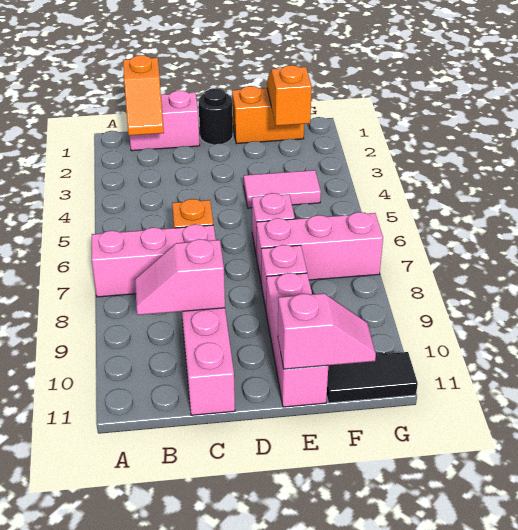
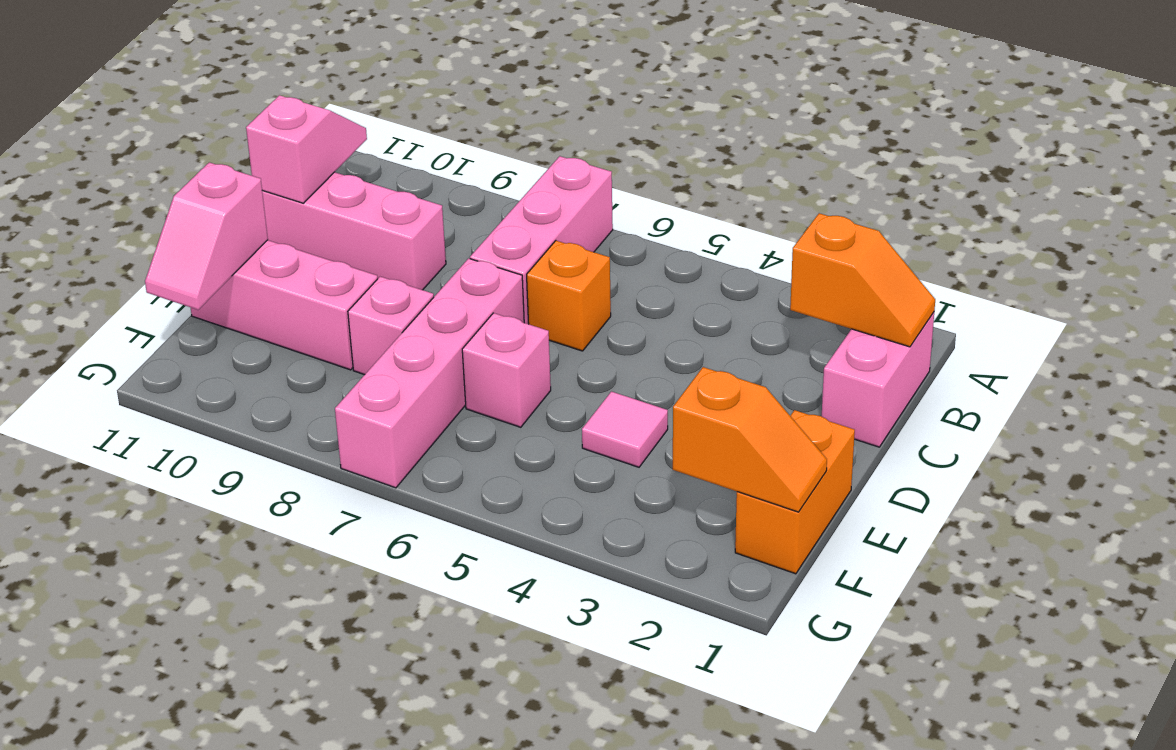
orange slope B1:B2 level 2 top 1 -> orange slope B1:B2 level 2 top 2
pink slope B9:C9 level 2 top C -> pink slope B11:C11 level 2 top C
black round brick D1 level 1 -> none
pink tile E4:F4 level 1 -> pink tile E4 level 1
pink brick E7:G7 level 1 -> pink brick D7:G7 level 1
black tile F11:G11 level 1 -> none

